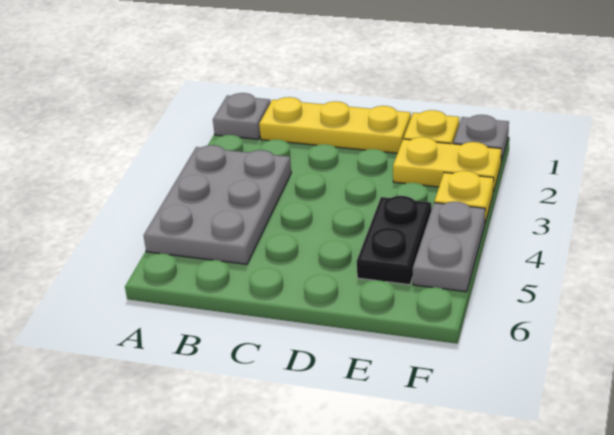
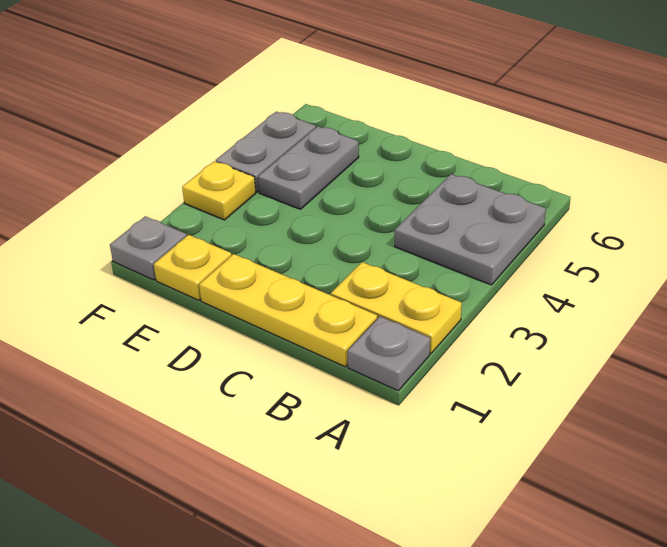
grey plate A3:B5 level 1 -> grey plate A4:B5 level 1
yellow plate E2:F2 level 1 -> yellow plate A2:B2 level 1
black plate E4:E5 level 1 -> grey plate E4:E5 level 1

